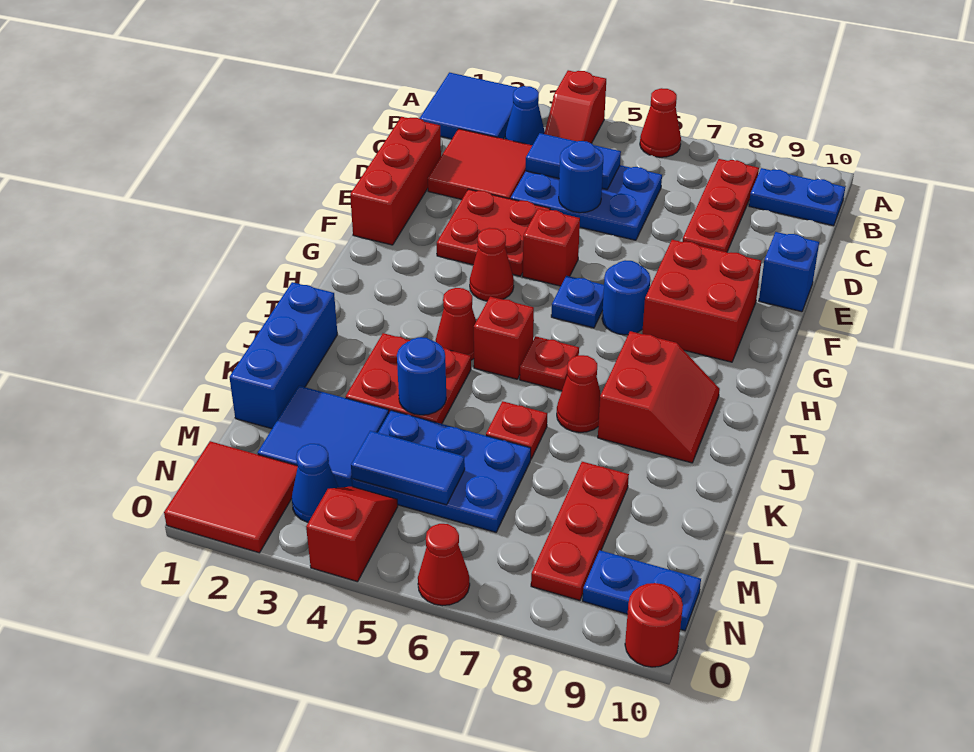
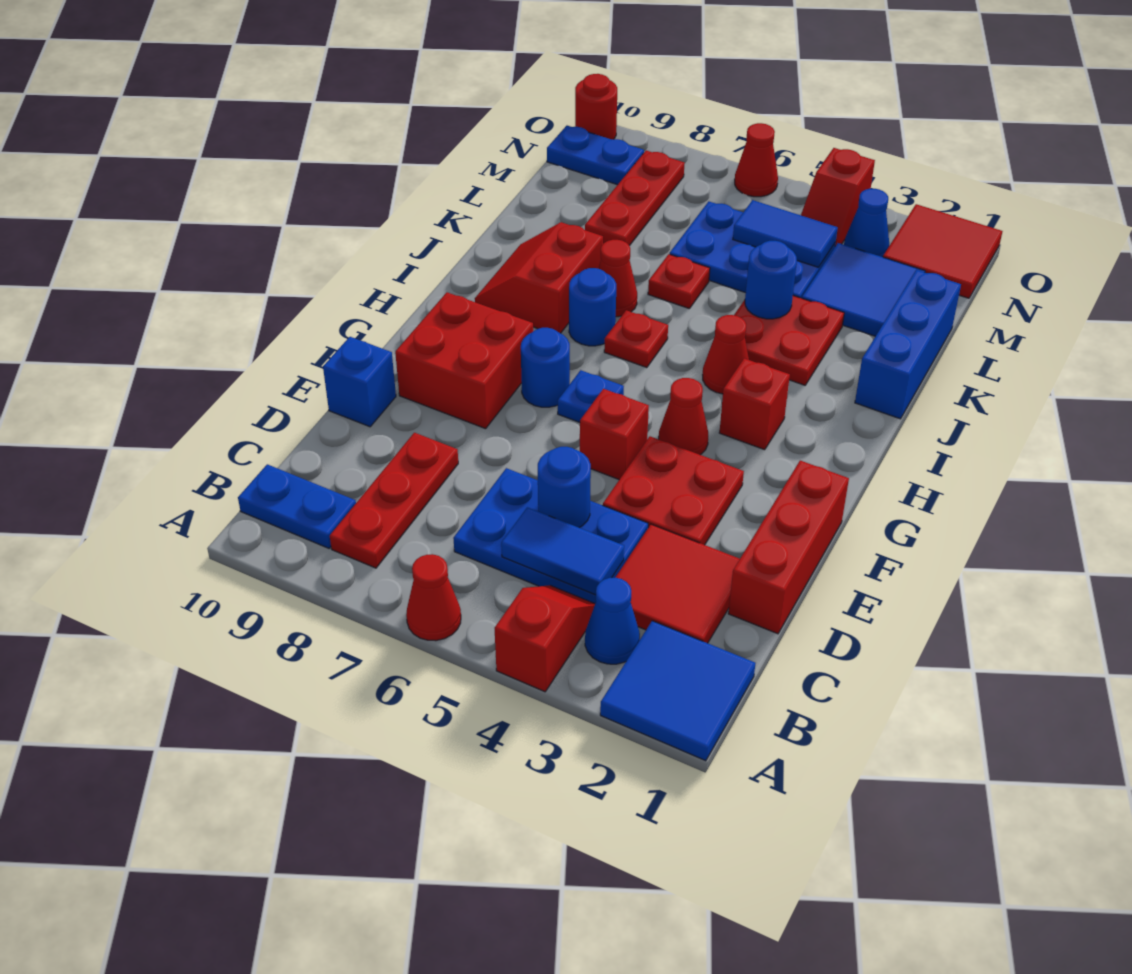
red brick I5 level 1 -> red brick H3 level 1
none -> blue round brick I7 level 1

